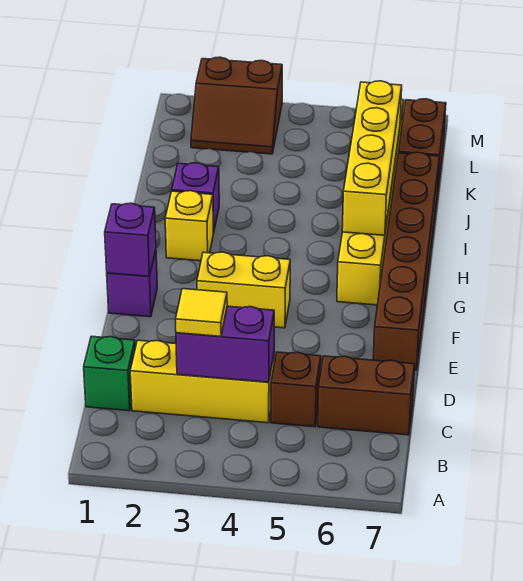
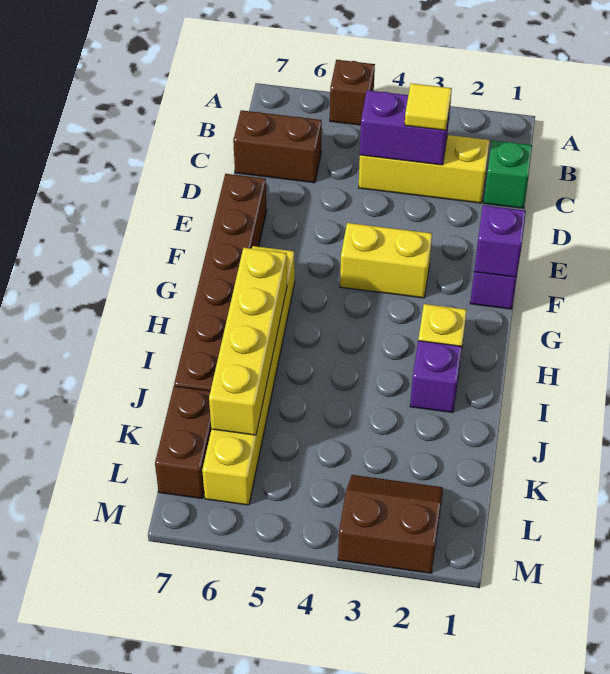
brown brick C5 level 1 -> brown brick A5 level 1

